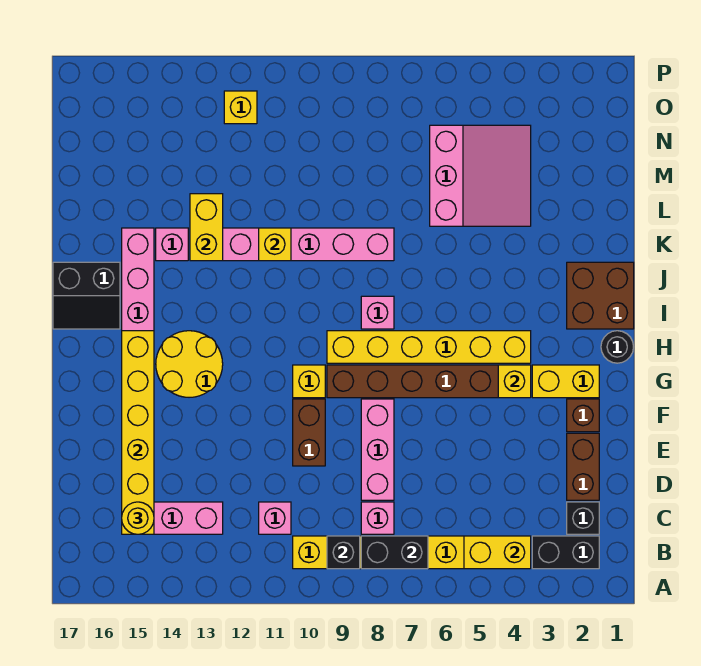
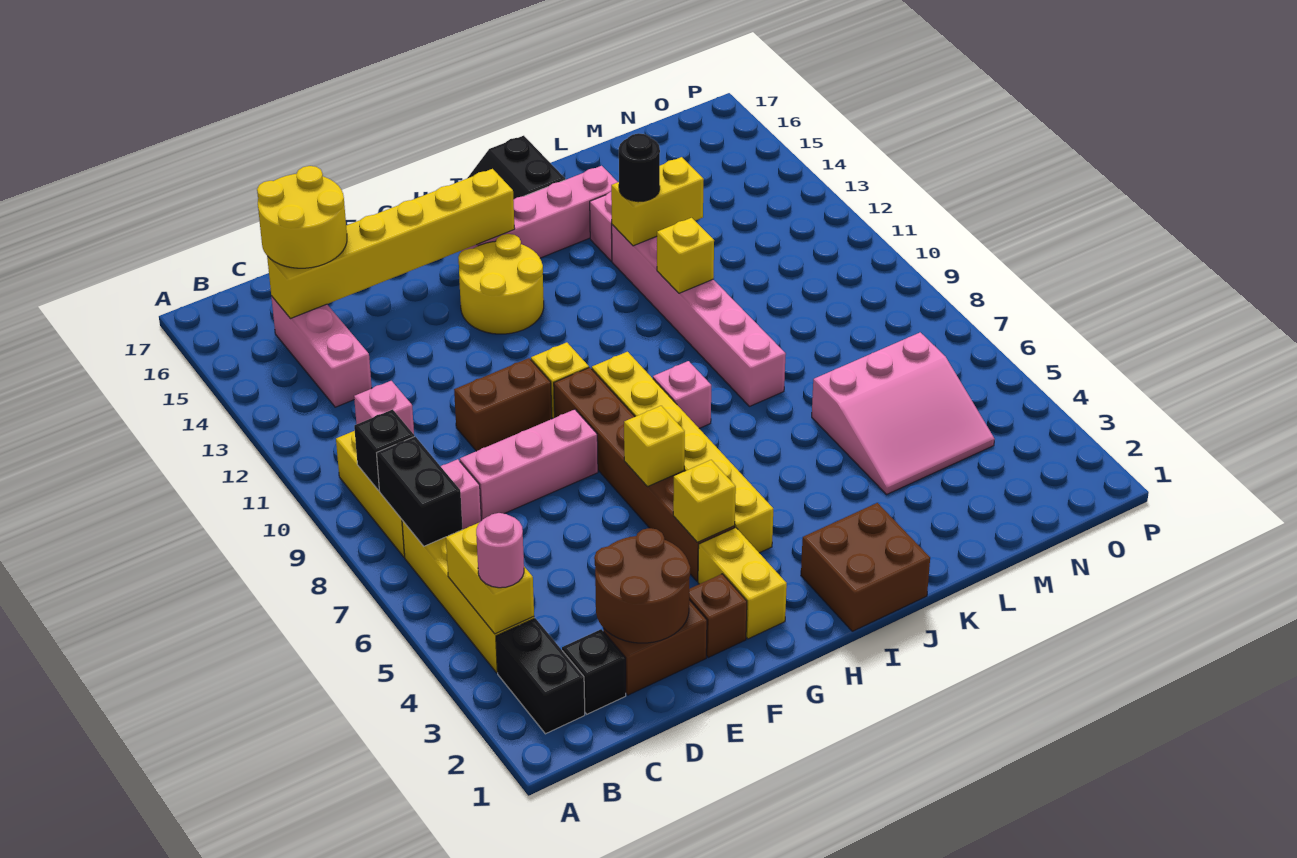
none -> pink round brick B4 level 3
yellow round brick C15 level 3 -> yellow round brick C15:D16 level 3
none -> brown round brick D2:E3 level 2
black round brick H1 level 1 -> black round brick K13 level 3
yellow brick O12 level 1 -> yellow brick G6 level 2

